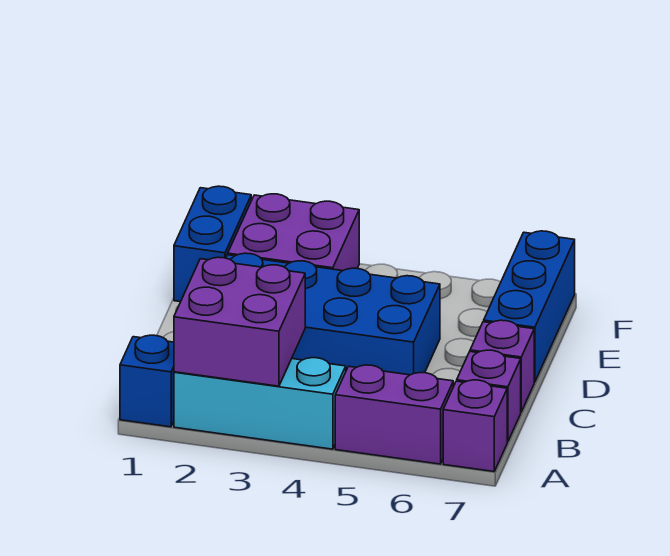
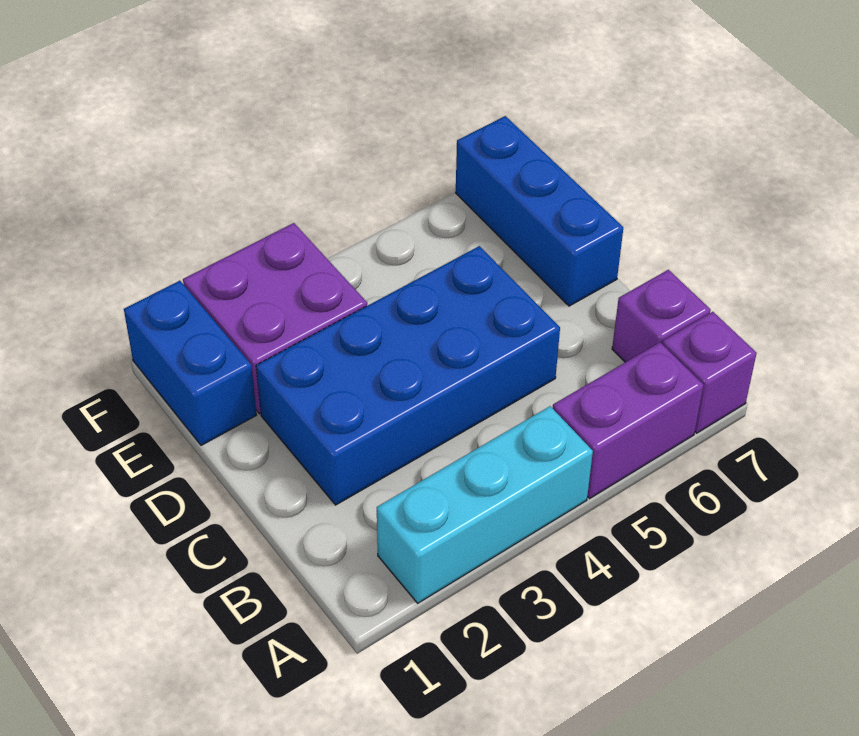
blue brick A1 level 1 -> none
purple brick A2:B3 level 2 -> none
purple brick C7 level 1 -> none

